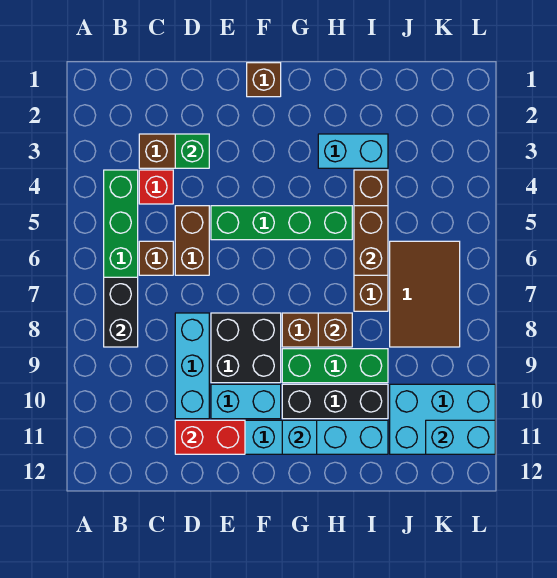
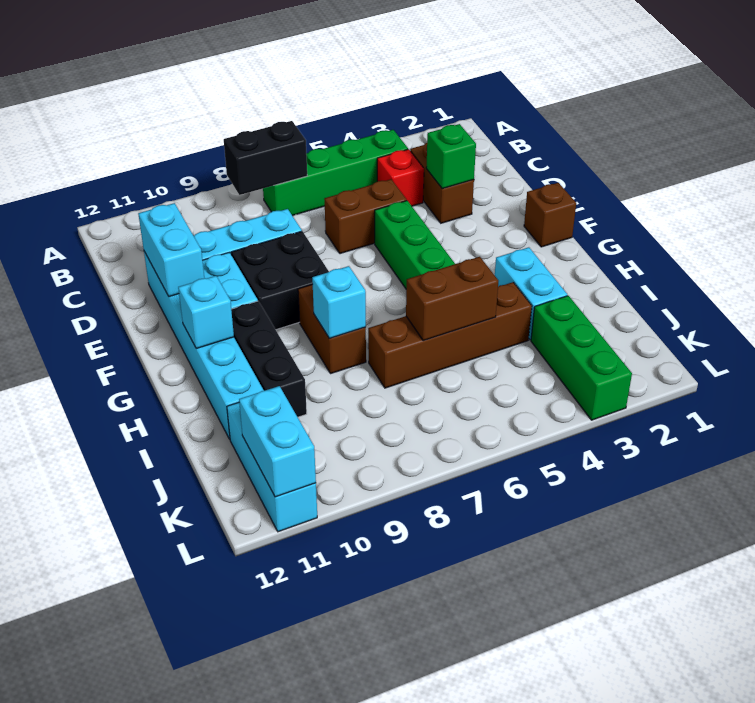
brown brick C6 level 1 -> none
red brick D11:E11 level 2 -> cyan brick D11:E11 level 2
green brick G9:I9 level 1 -> green brick J3:L3 level 1
brown brick H8 level 2 -> cyan brick H8 level 2
brown tile J6:K8 level 1 -> none
cyan brick J10:L11 level 1 -> cyan brick J11:L11 level 1

